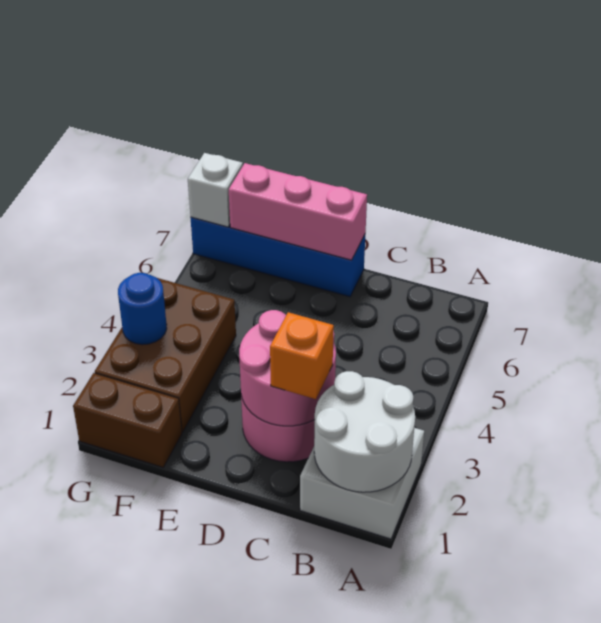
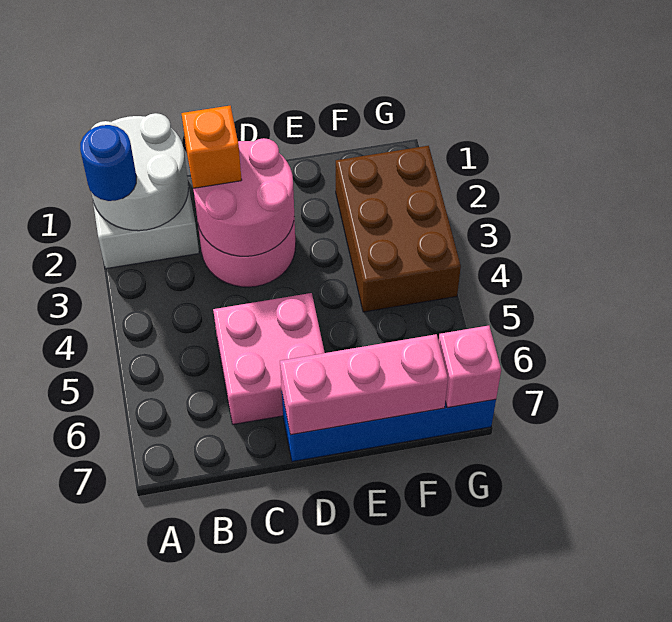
none -> pink brick C5:D6 level 1
brown brick F1:G1 level 1 -> none
blue round brick G3 level 2 -> blue round brick A2 level 3
white brick G7 level 2 -> pink brick G7 level 2

